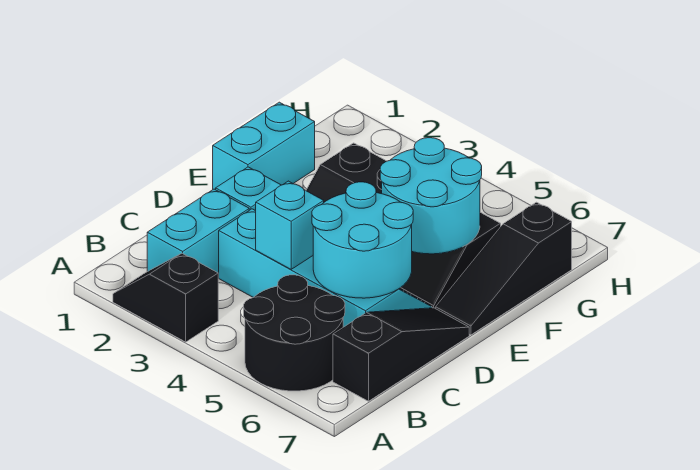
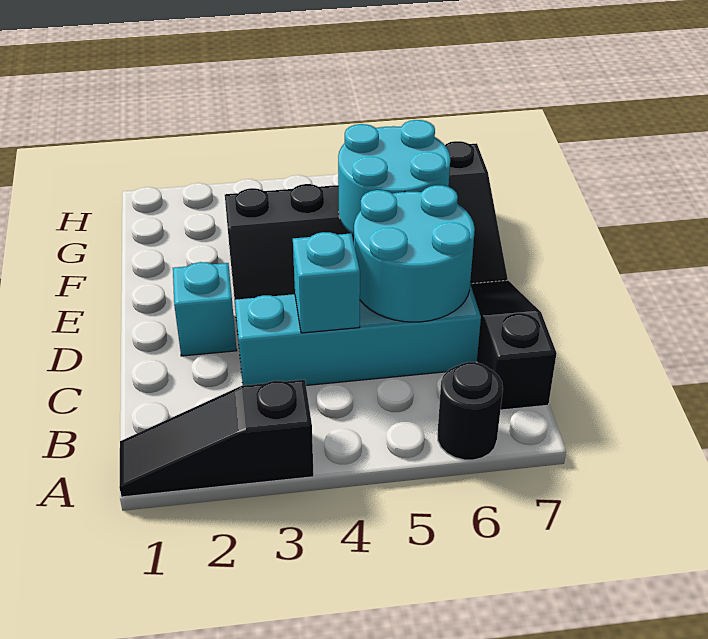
black slope A2:A3 level 1 top 3 -> black slope A1:A3 level 1 top 3
black round brick A5:B6 level 1 -> black round brick A6 level 1
cyan brick B2:C2 level 1 -> none
cyan brick E1:F1 level 1 -> none

